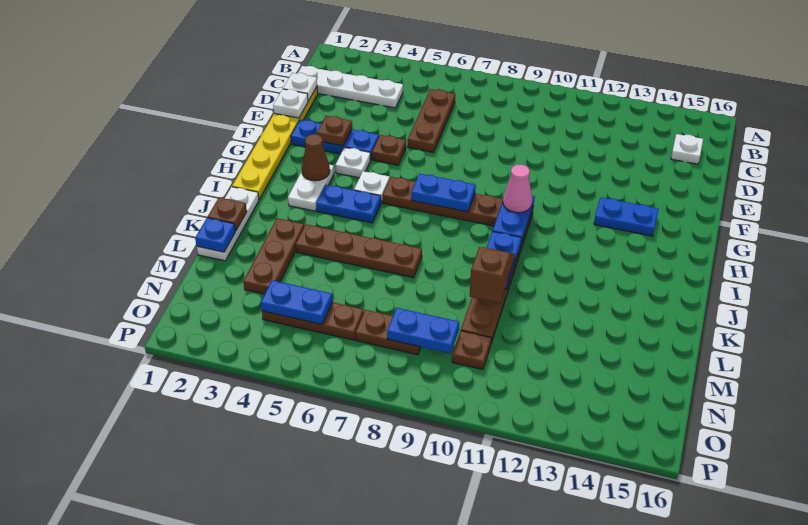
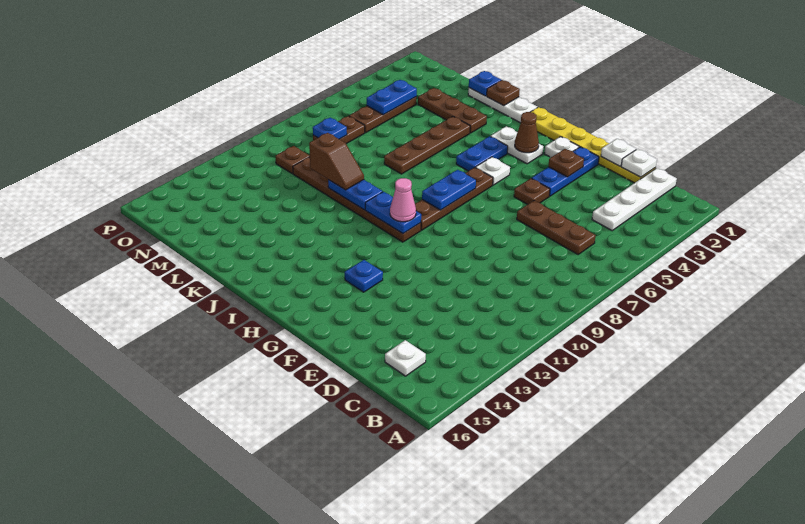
white plate G4 level 1 -> white plate G2 level 1
blue plate G13:G14 level 1 -> blue plate G13 level 1
blue plate N8:N9 level 2 -> blue plate N8 level 2

